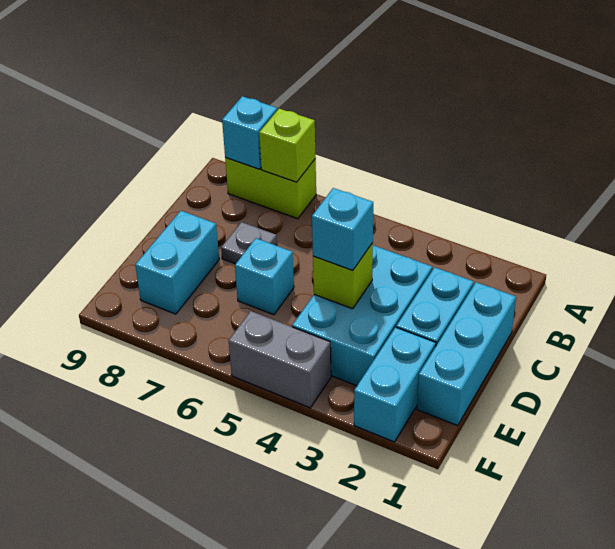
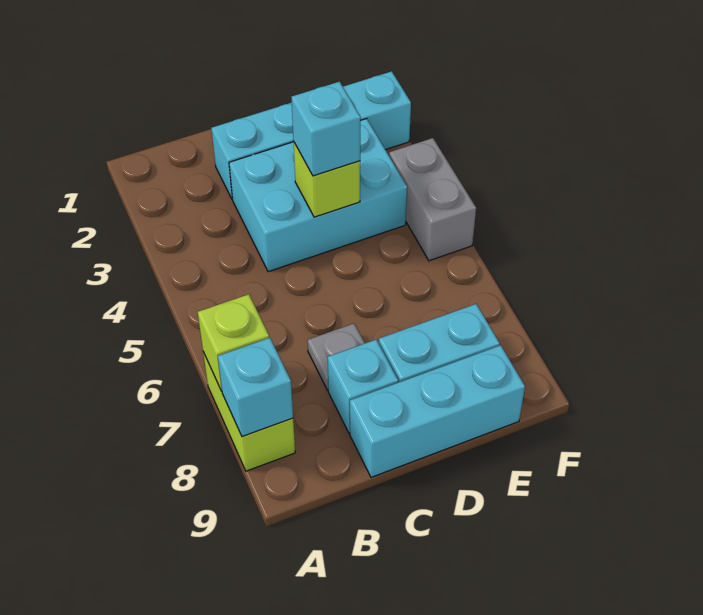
cyan brick C1:E1 level 1 -> cyan brick C9:E9 level 1
cyan brick D6 level 1 -> cyan brick C8 level 1

